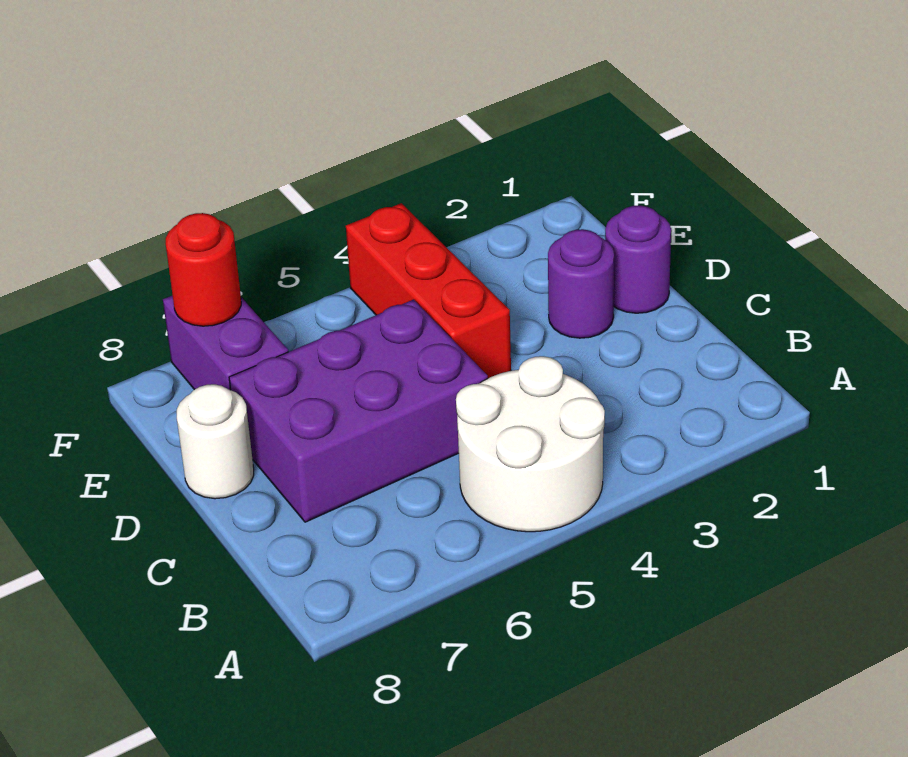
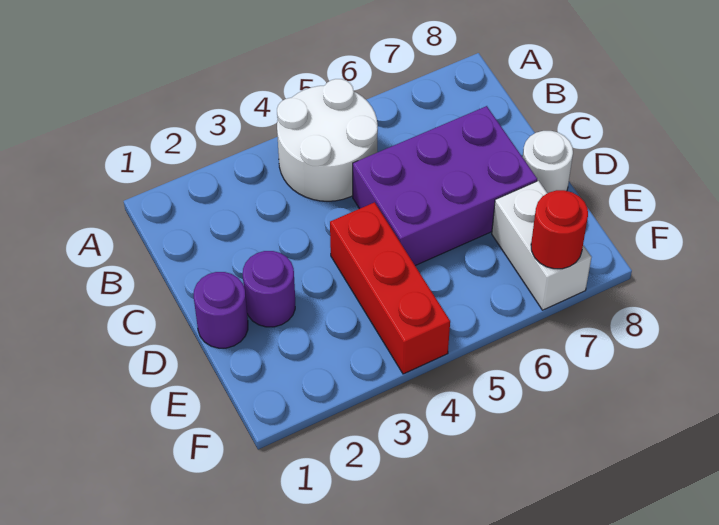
purple brick E7:F7 level 1 -> white brick E7:F7 level 1

